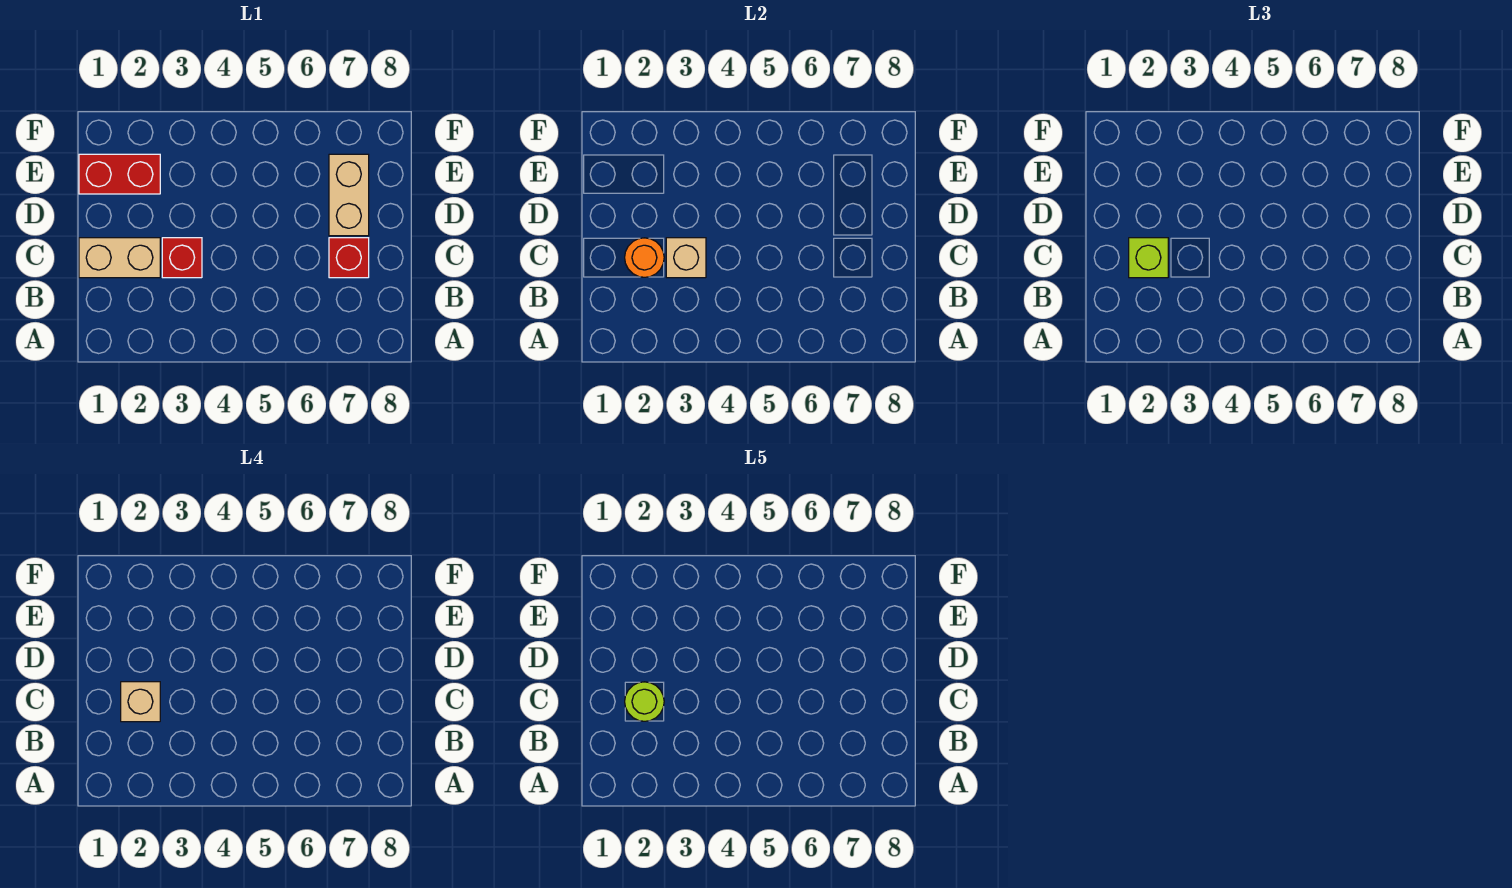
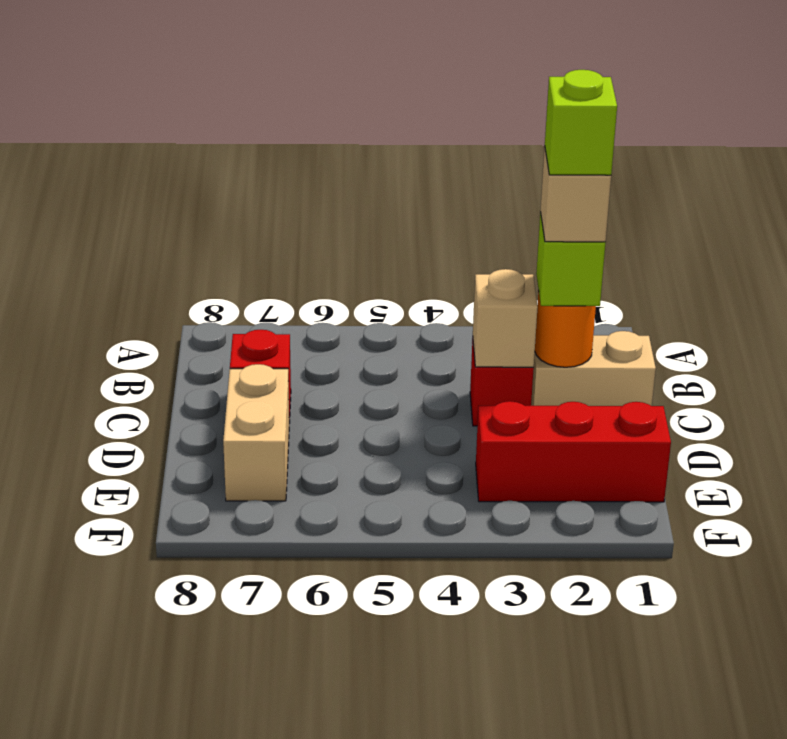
lime round brick C2 level 5 -> lime brick C2 level 5
red brick E1:E2 level 1 -> red brick E1:E3 level 1

